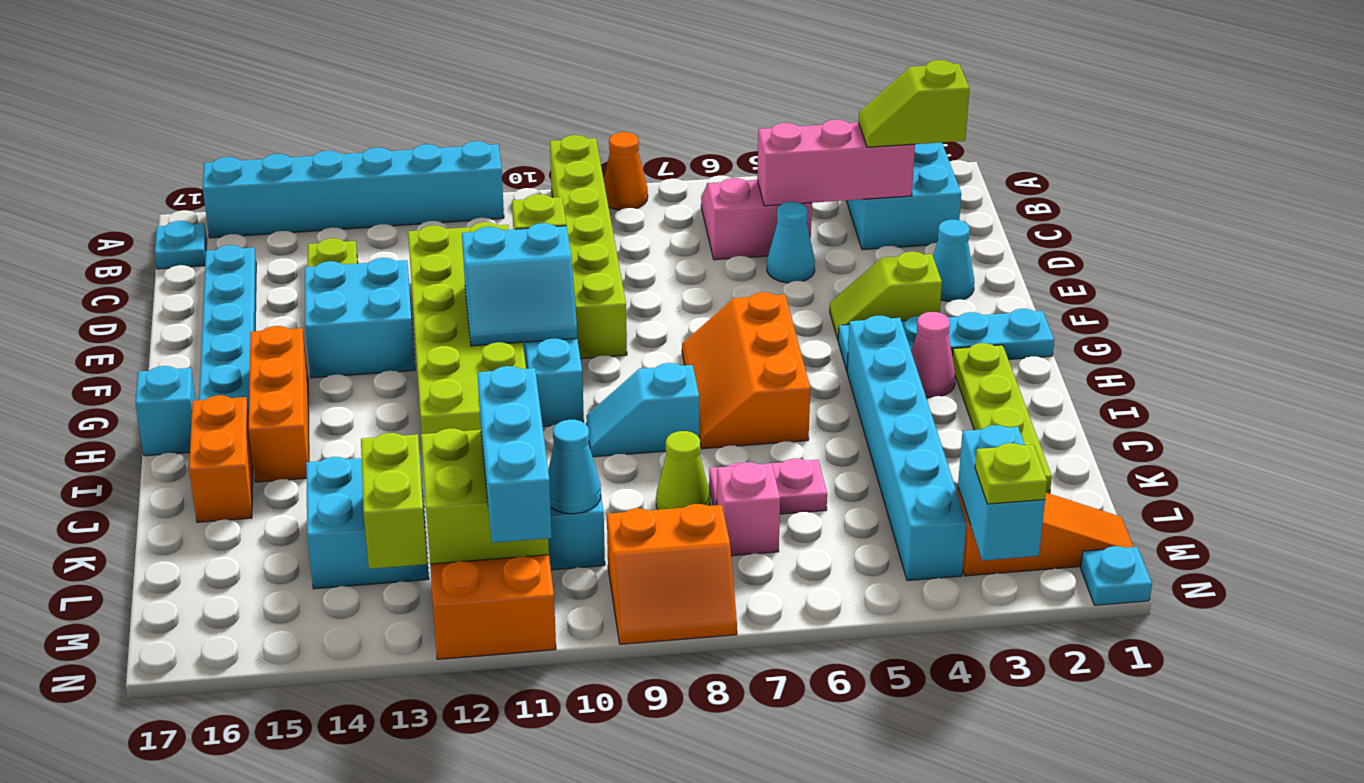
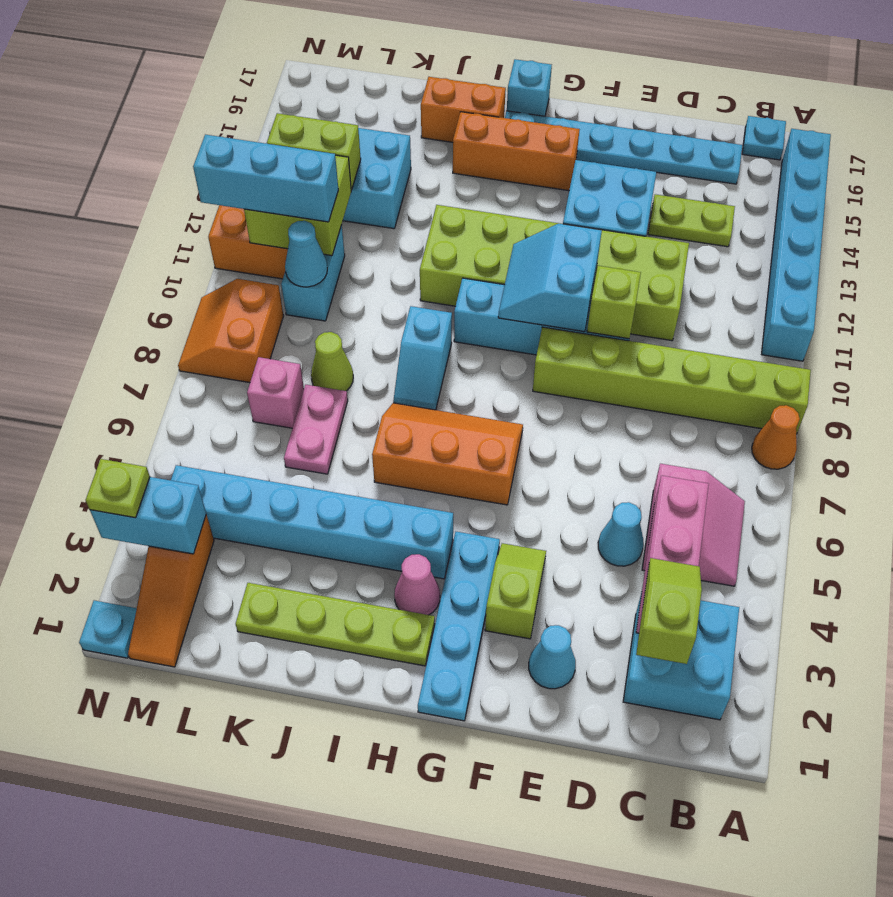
cyan slope I8:I9 level 1 top 8 -> cyan slope I8:I9 level 1 top 9

